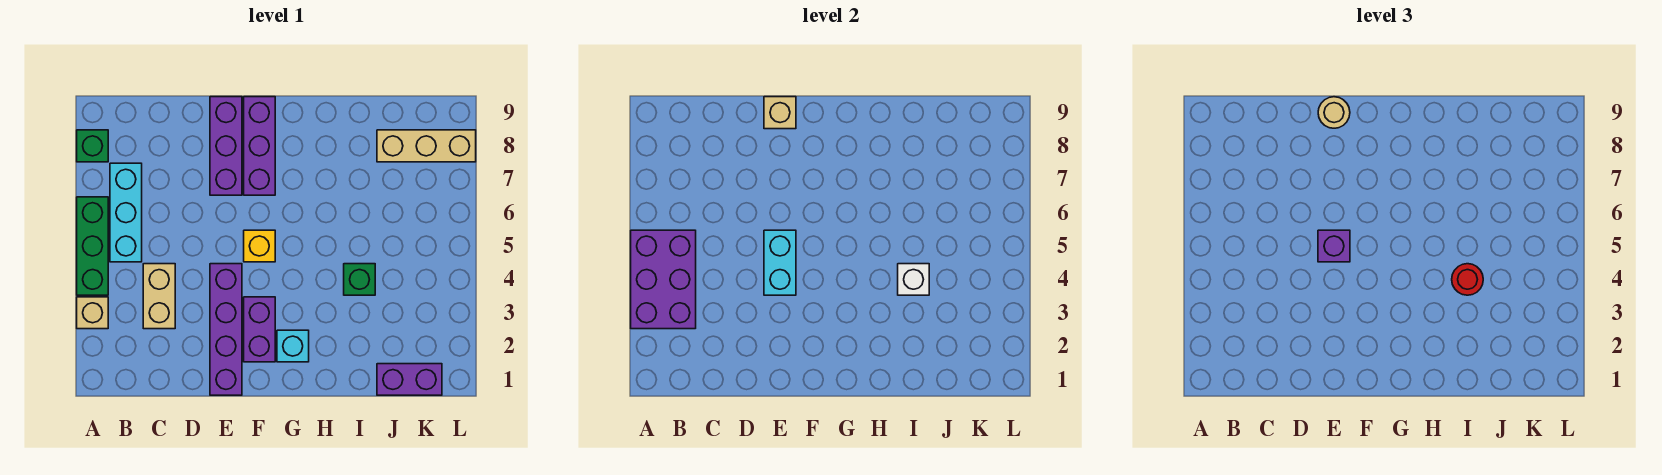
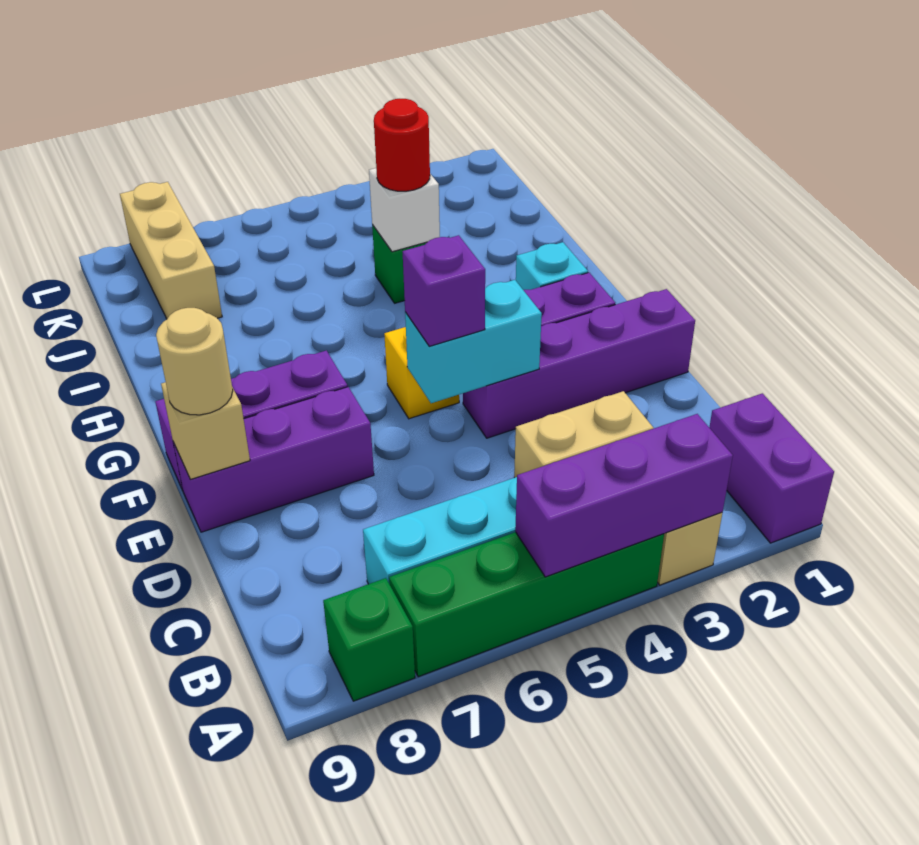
purple brick A3:B5 level 2 -> purple brick A3:A5 level 2
green brick A4:A6 level 1 -> green brick A4:A7 level 1
purple brick J1:K1 level 1 -> purple brick A1:B1 level 1

